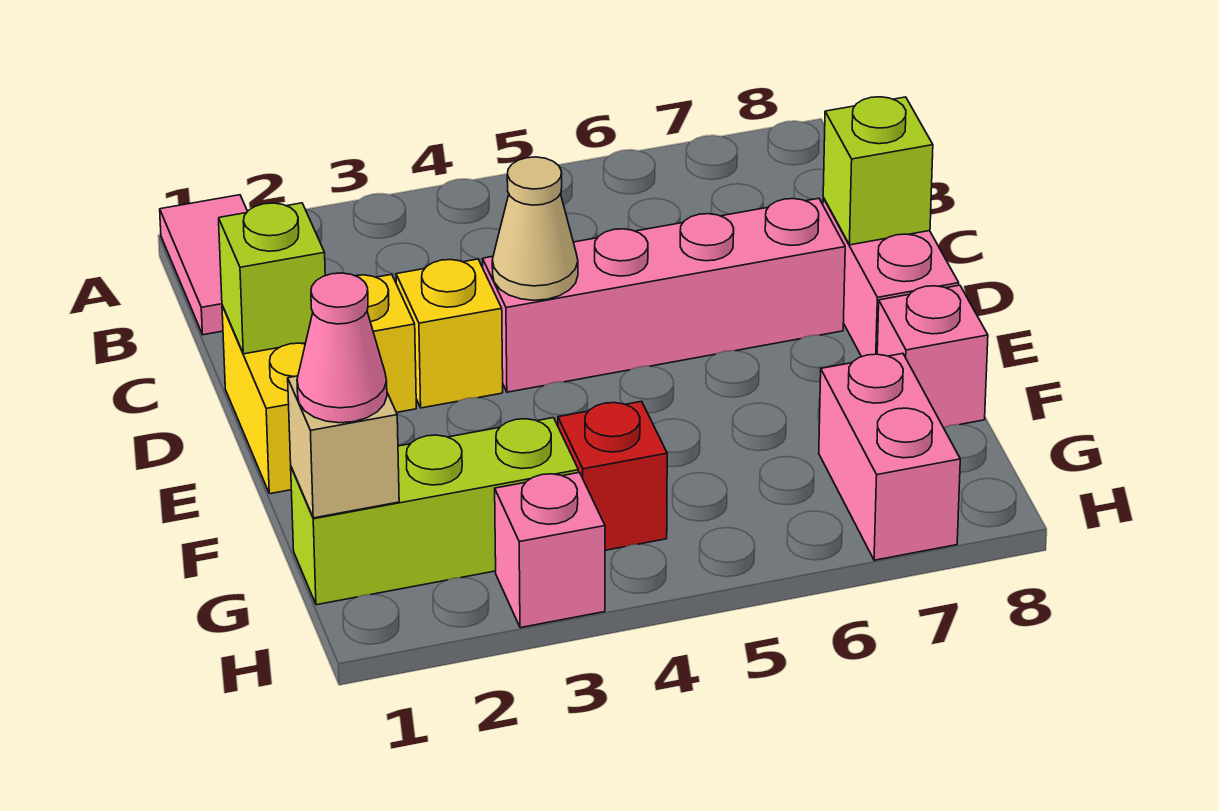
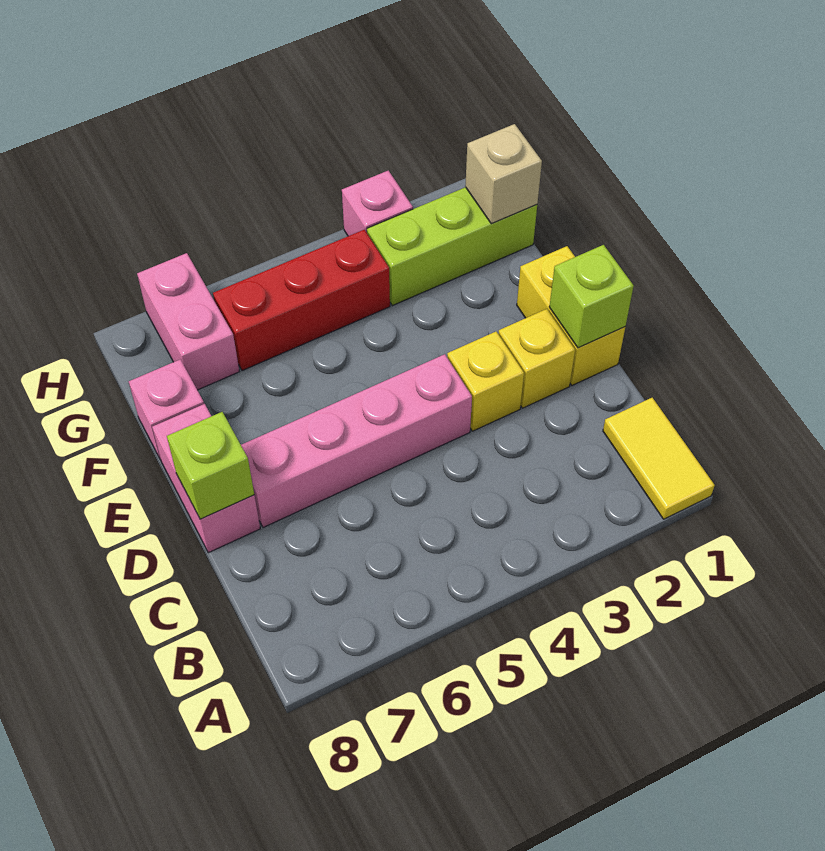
pink tile A1:B1 level 1 -> yellow tile A1:B1 level 1
tan cone D4 level 2 -> none
pink cone G1 level 3 -> none
red brick G4 level 1 -> red brick G4:G6 level 1

